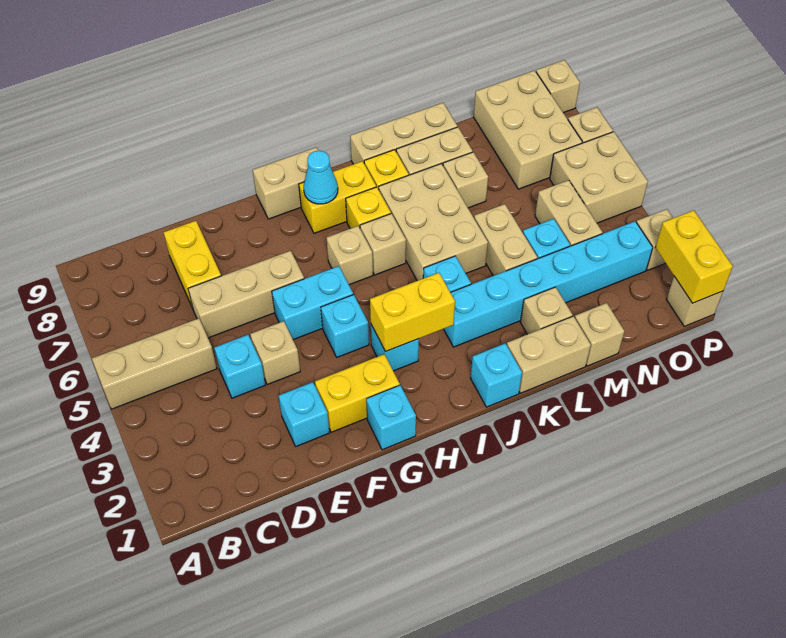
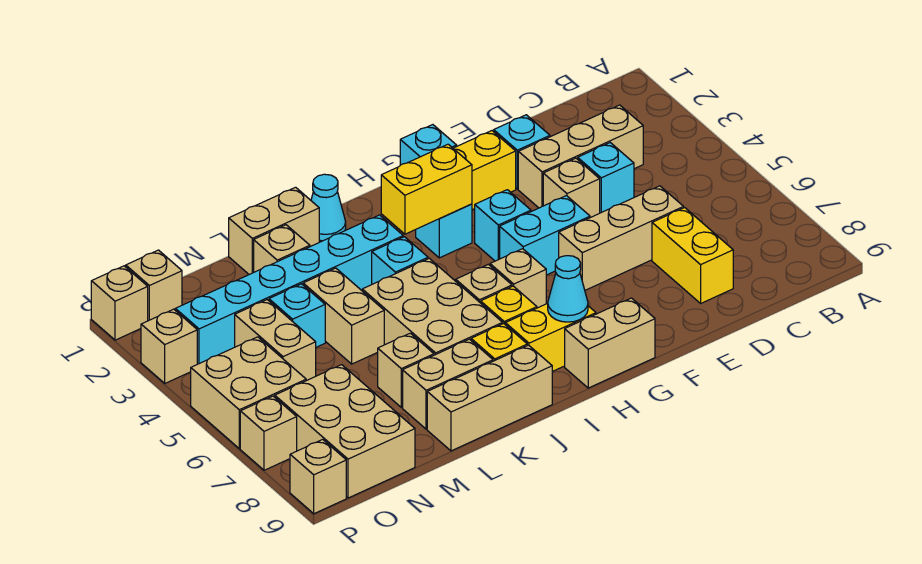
tan brick A5:C5 level 1 -> tan brick C3:E3 level 1
cyan brick J1 level 1 -> cyan cone J1 level 1
tan brick M1 level 1 -> tan brick O1 level 1
yellow brick P1:P2 level 2 -> none

